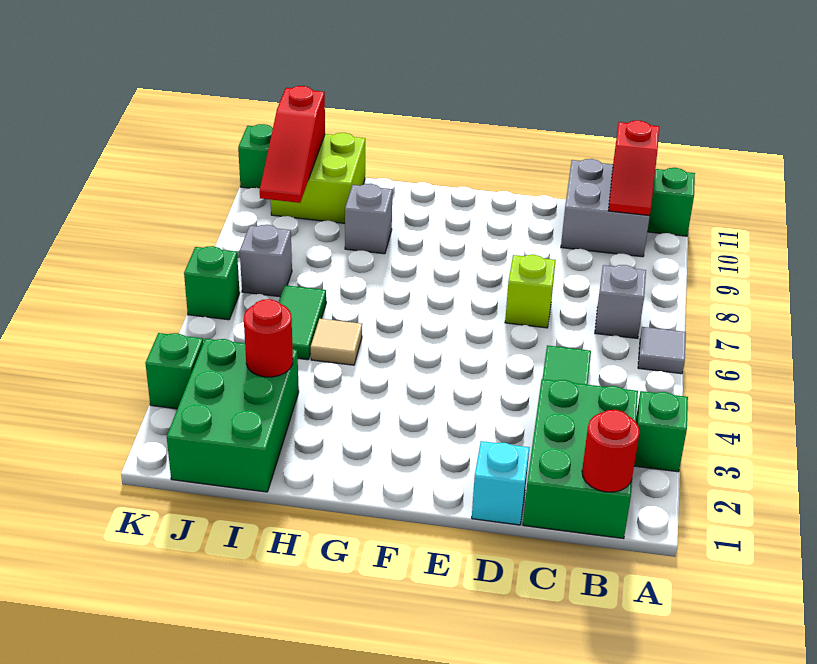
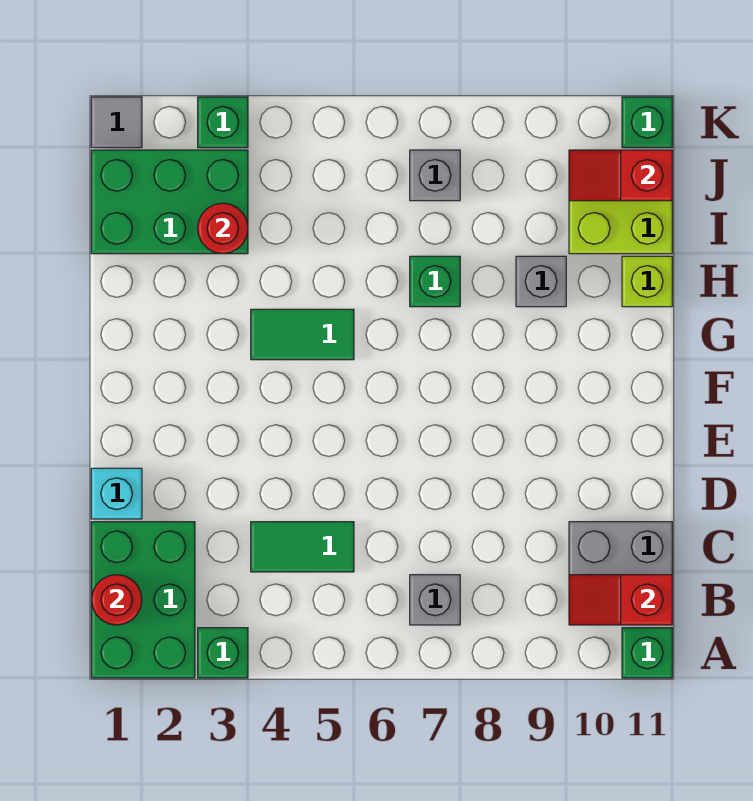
grey tile A6 level 1 -> grey tile K1 level 1
green brick B1:C3 level 1 -> green brick A1:C2 level 1
lime brick D7 level 1 -> lime brick H11 level 1
tan tile H5 level 1 -> none
green tile I5:I6 level 1 -> green tile G4:G5 level 1
red slope J9:J11 level 2 top 11 -> red slope J10:J11 level 2 top 11
green brick K6 level 1 -> green brick H7 level 1

